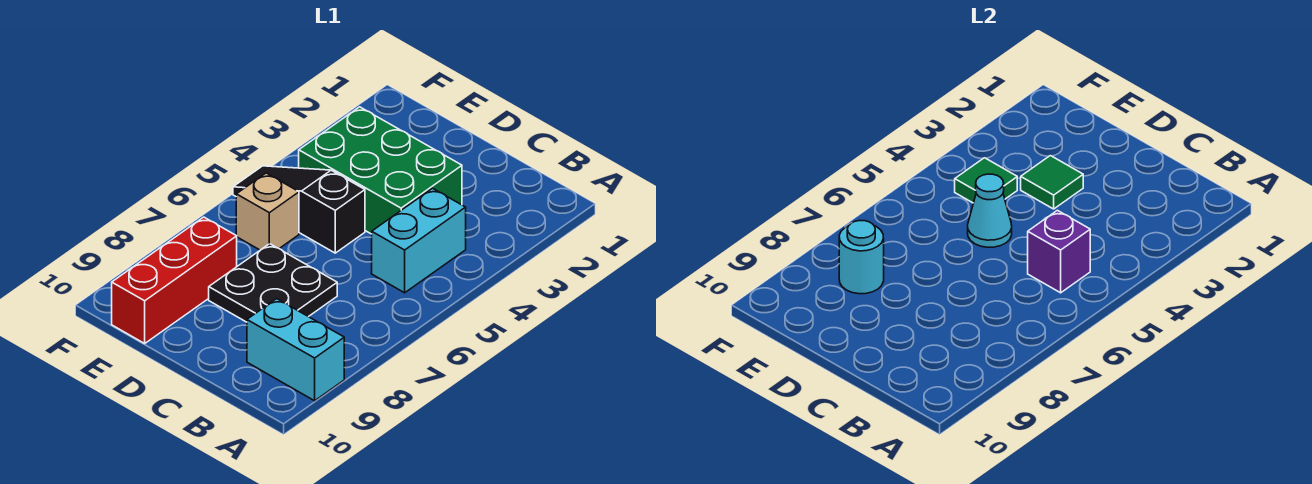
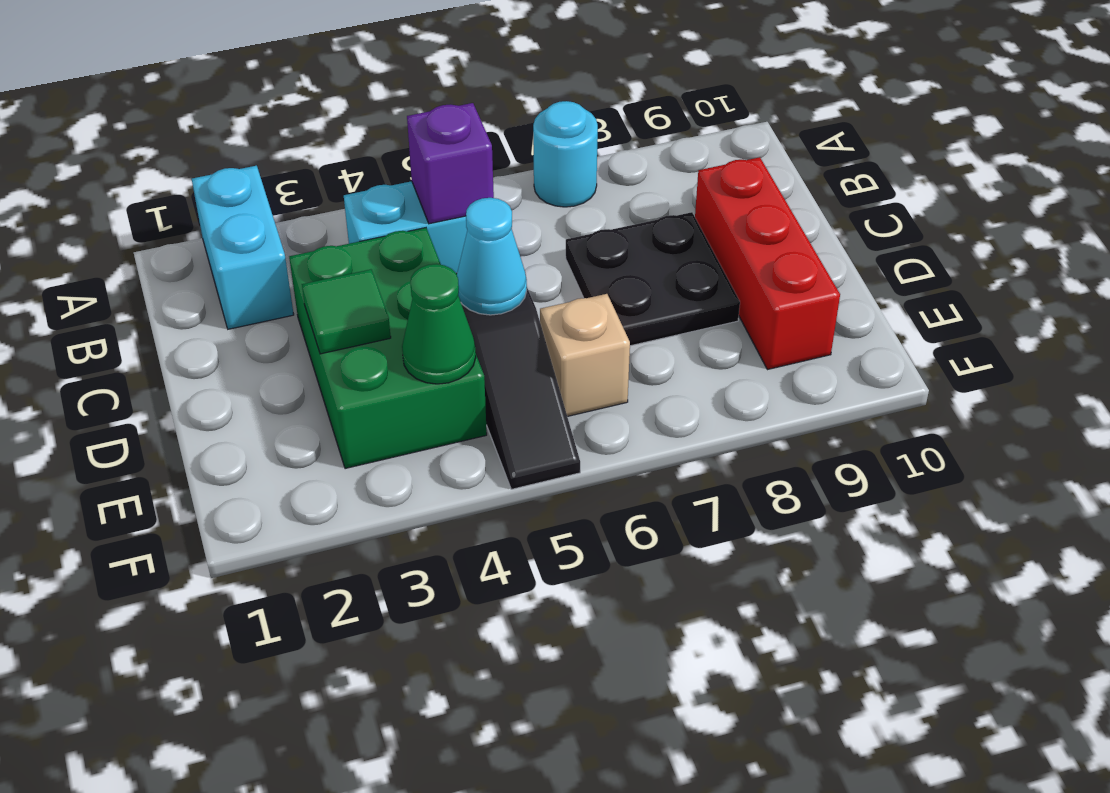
cyan brick A9:B9 level 1 -> cyan brick A2:B2 level 1
green tile E4 level 2 -> green cone E4 level 2
red brick E8:E10 level 1 -> red brick C9:E9 level 1
cyan round brick E8 level 2 -> cyan round brick A7 level 1

